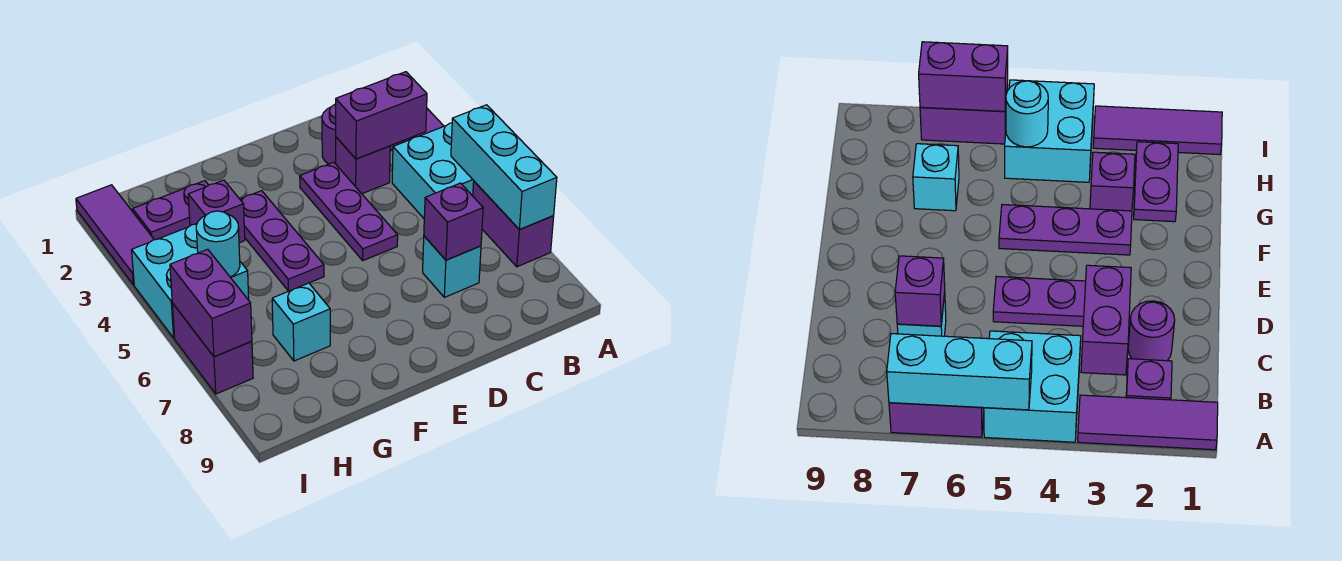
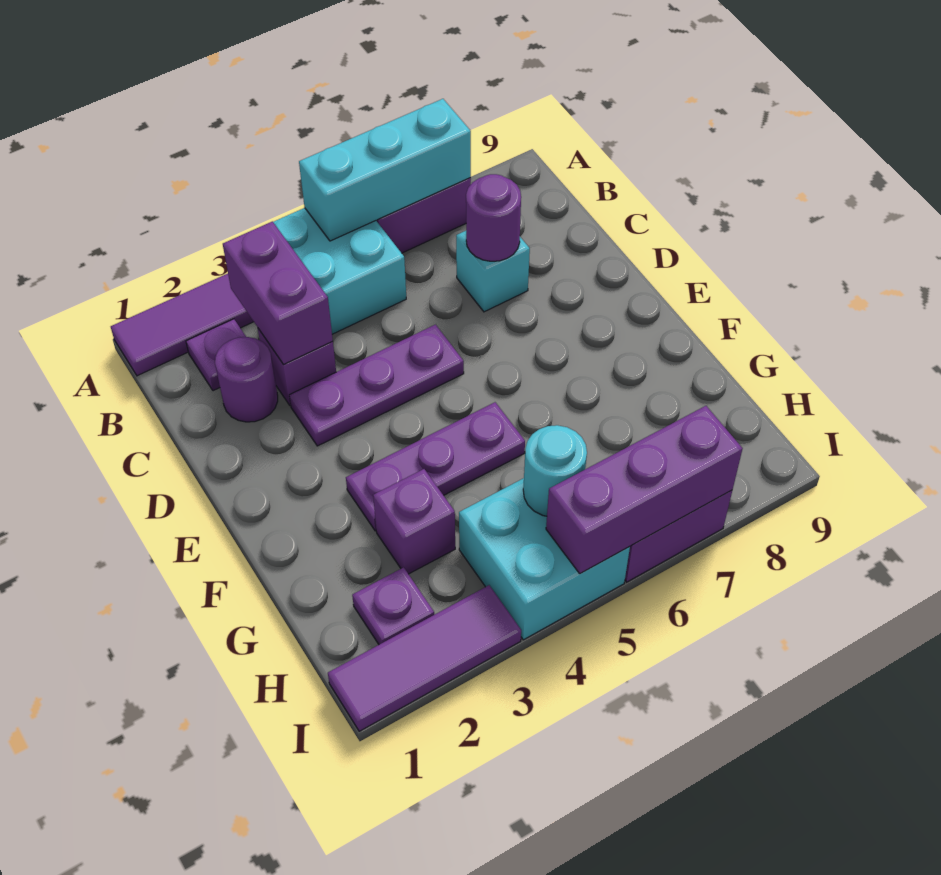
purple brick C7 level 2 -> purple round brick C7 level 2
purple plate G2:H2 level 1 -> purple plate H2 level 1
cyan brick G7 level 1 -> none
purple brick I6:I7 level 2 -> purple brick I5:I7 level 2

